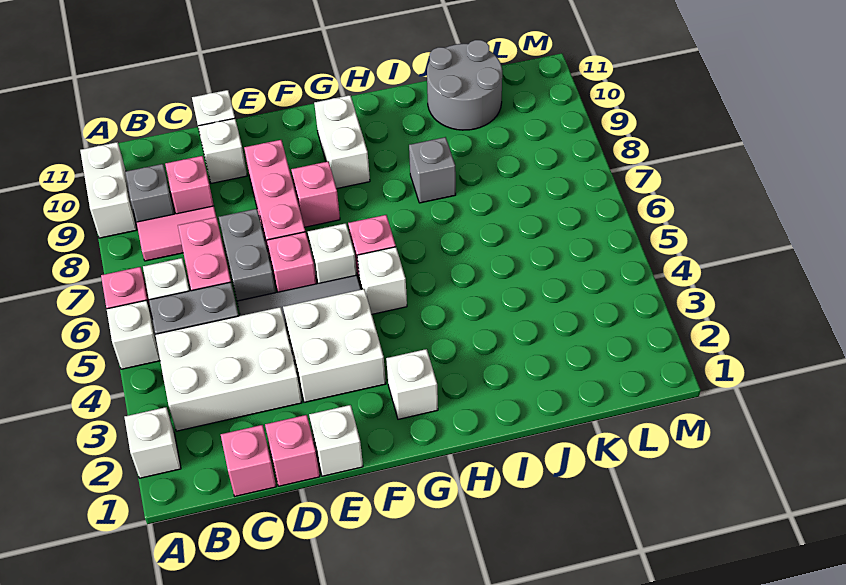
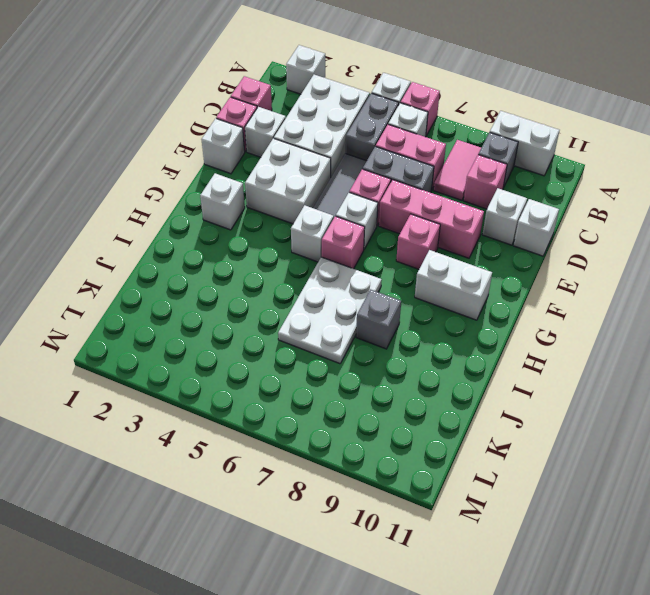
none -> white brick D2 level 1
none -> white plate H6:J7 level 1
grey round brick J10:K11 level 1 -> none

